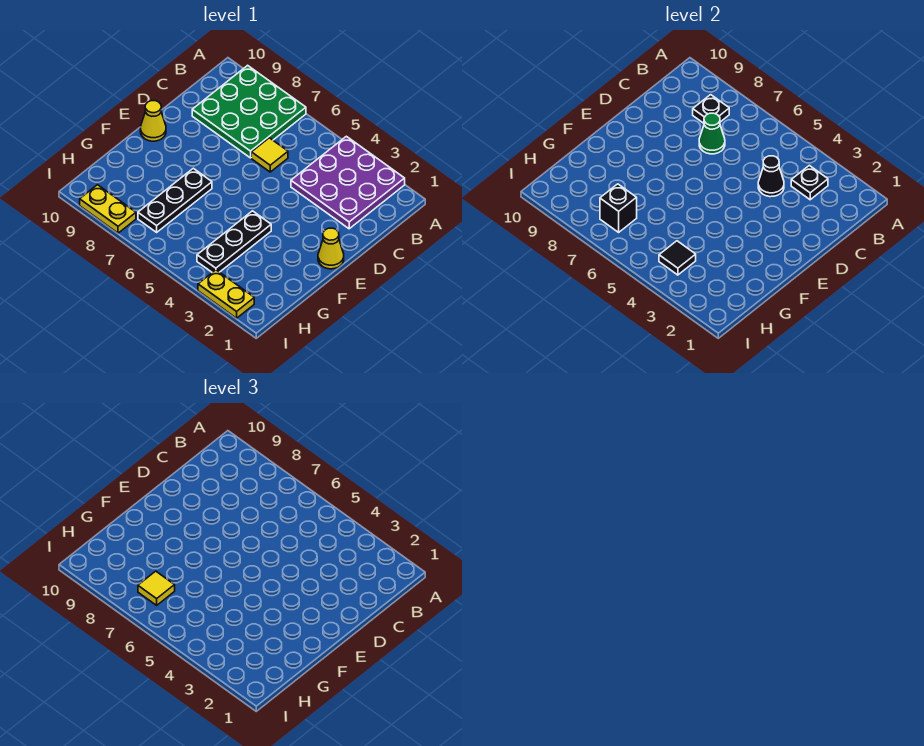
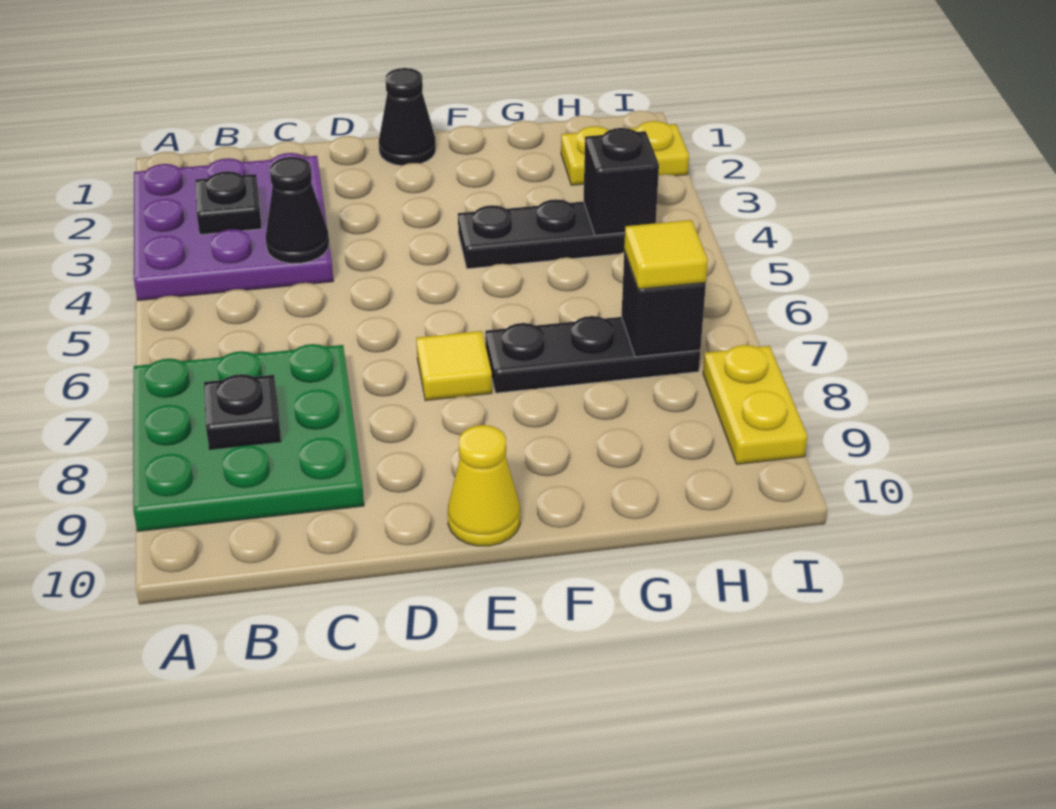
yellow tile C6 level 1 -> yellow tile E7 level 1
green cone C7 level 2 -> none
yellow cone E1 level 1 -> black cone E1 level 1
black tile H4 level 2 -> black brick H4 level 2
yellow plate I2:I3 level 1 -> yellow plate H2:I2 level 1

